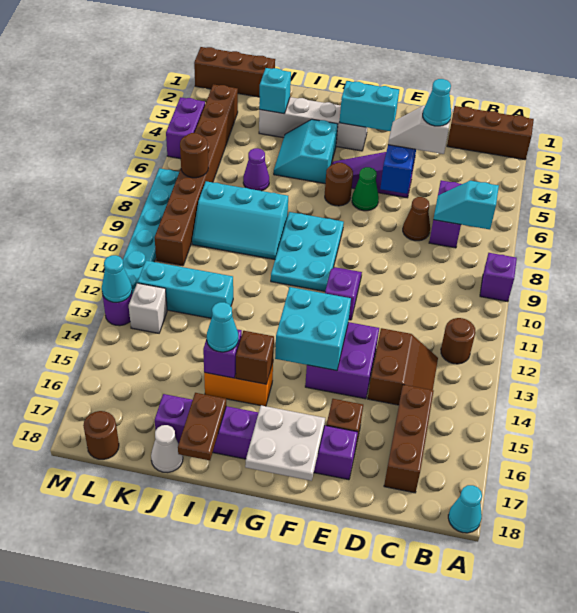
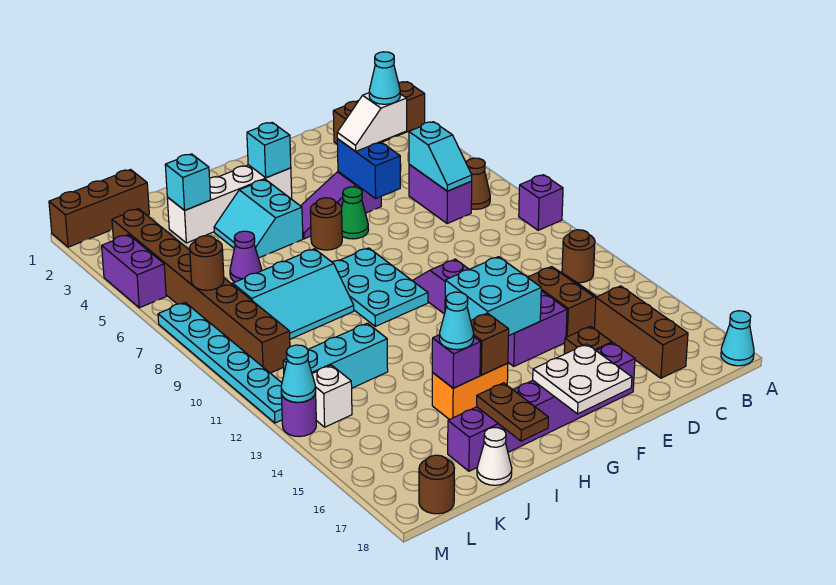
cyan slope B7:C7 level 2 top B -> cyan slope C6:C7 level 2 top 6
brown cone D7 level 1 -> brown cone B7 level 1
cyan brick F3:G3 level 2 -> cyan brick G3 level 2

